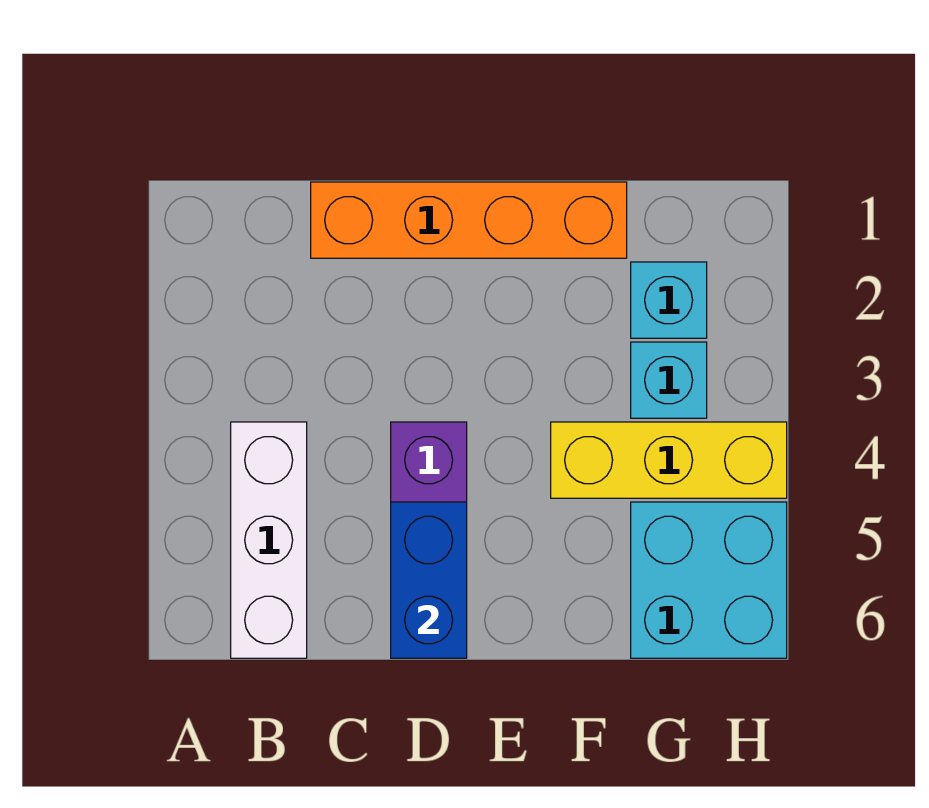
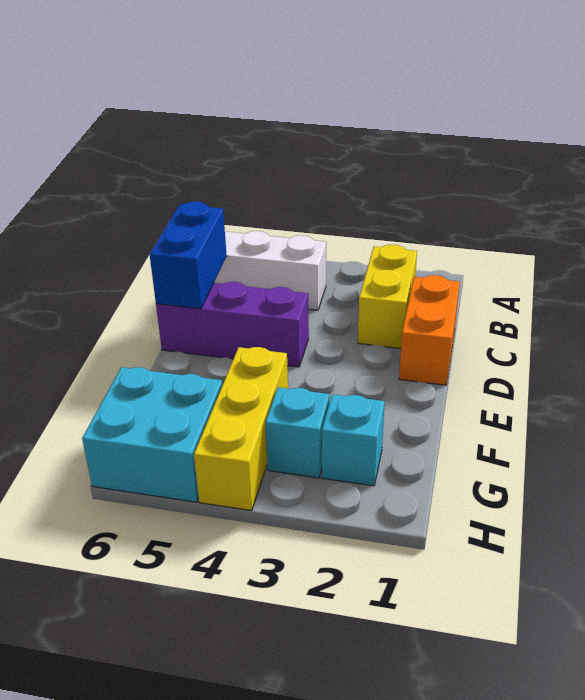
none -> yellow brick B2:C2 level 1
orange brick C1:F1 level 1 -> orange brick C1:D1 level 1
blue brick D5:D6 level 2 -> blue brick C6:D6 level 2

